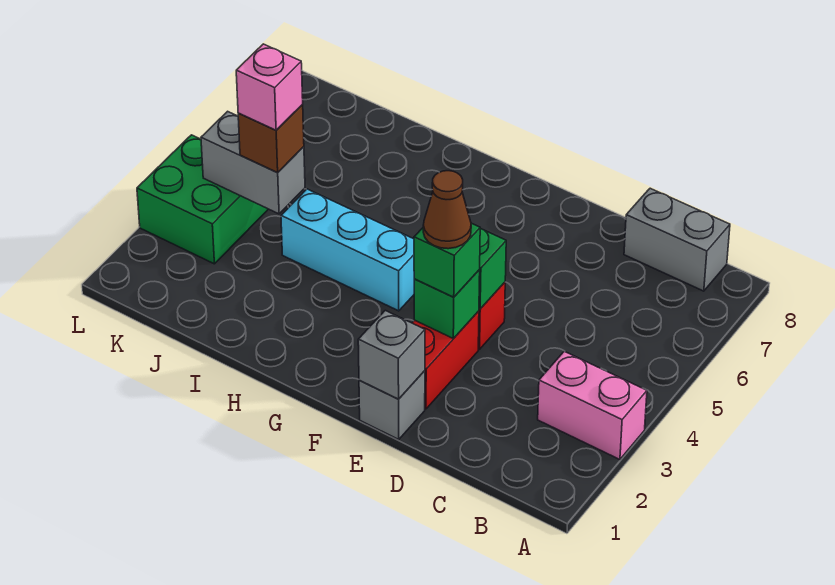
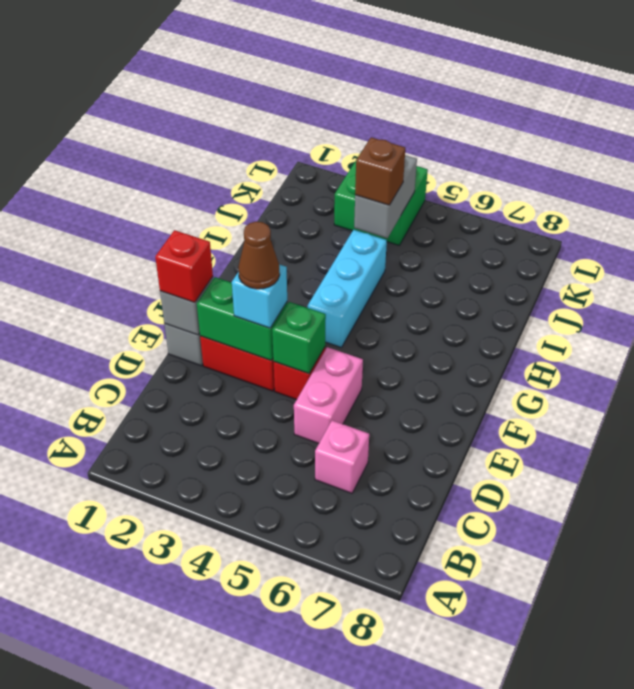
pink brick A3:B3 level 1 -> pink brick D5:E5 level 1
grey brick B8:C8 level 1 -> none
none -> red brick E1 level 3
green brick E3 level 2 -> green brick E2:E3 level 2
green brick E3 level 3 -> cyan brick E3 level 3
pink brick J4 level 4 -> pink brick C6 level 1

